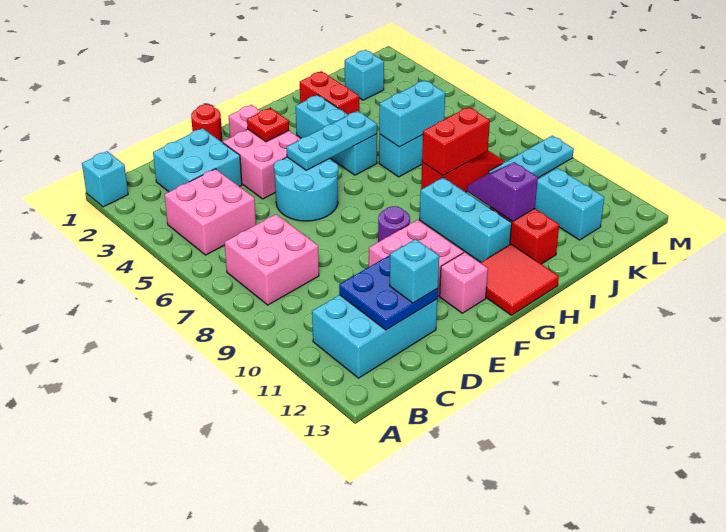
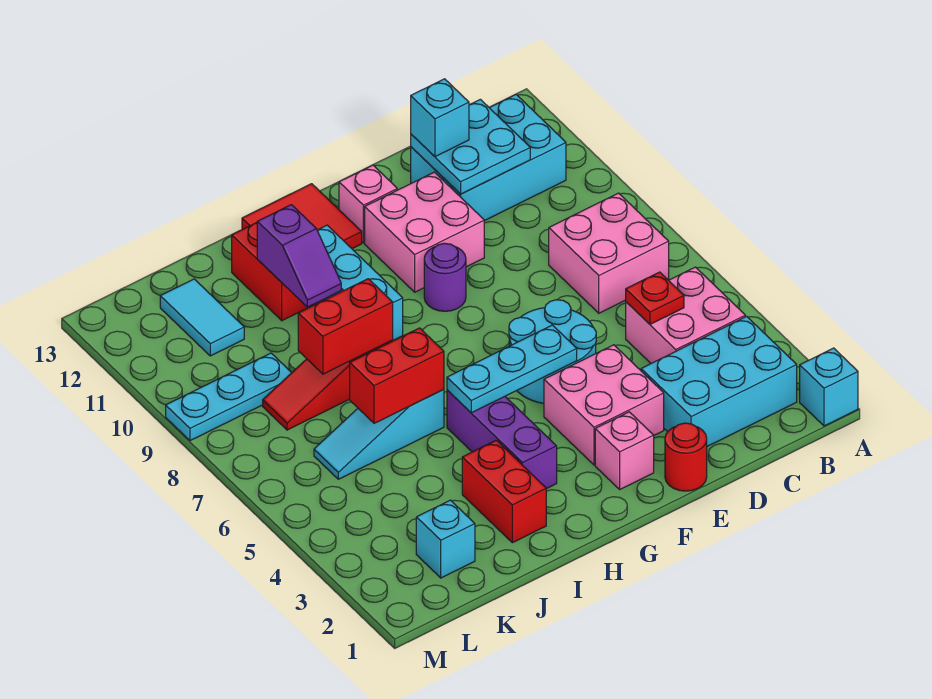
cyan brick C2:D3 level 1 -> cyan brick B2:D3 level 1
blue plate C11:D12 level 2 -> cyan plate C11:D12 level 2
red plate F3 level 2 -> red plate C5 level 2
cyan brick H3:H5 level 1 -> purple brick H3:H5 level 1
cyan brick I6:J6 level 2 -> red brick I6:J6 level 2
cyan brick K11:K12 level 1 -> cyan tile K11:K12 level 1

